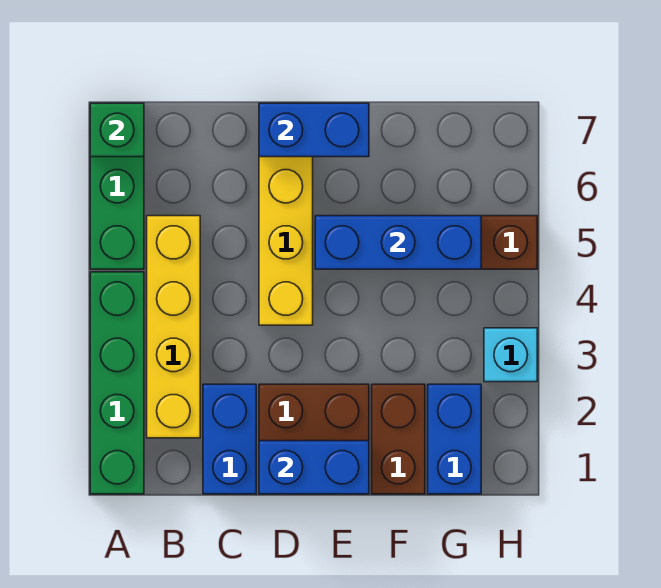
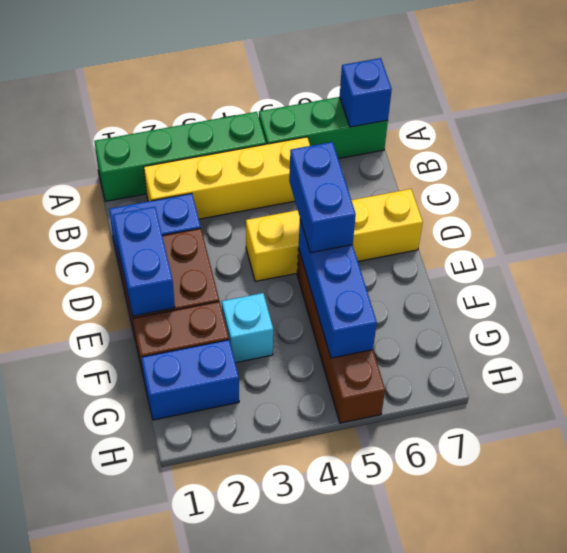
green brick A7 level 2 -> blue brick A7 level 2
blue brick D7:E7 level 2 -> blue brick D5:E5 level 3
cyan brick H3 level 1 -> cyan brick F3 level 1

